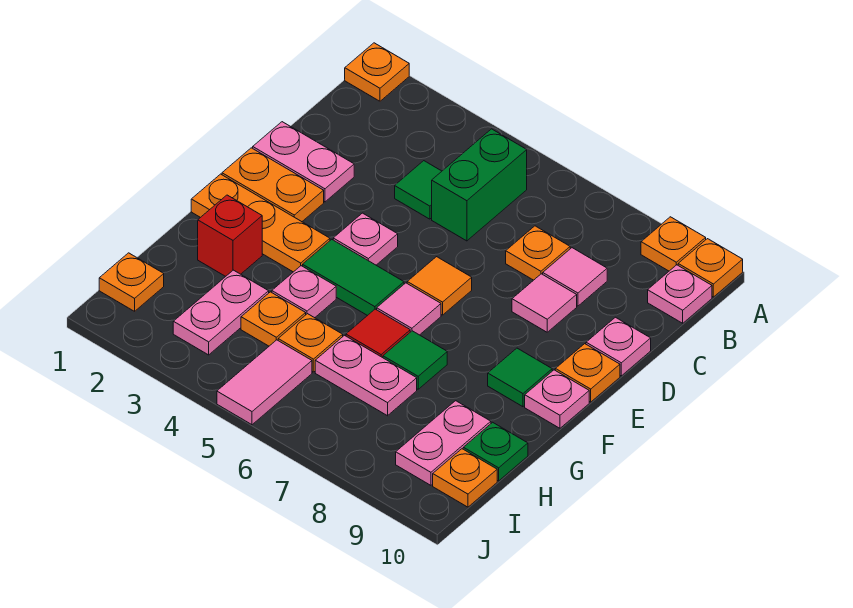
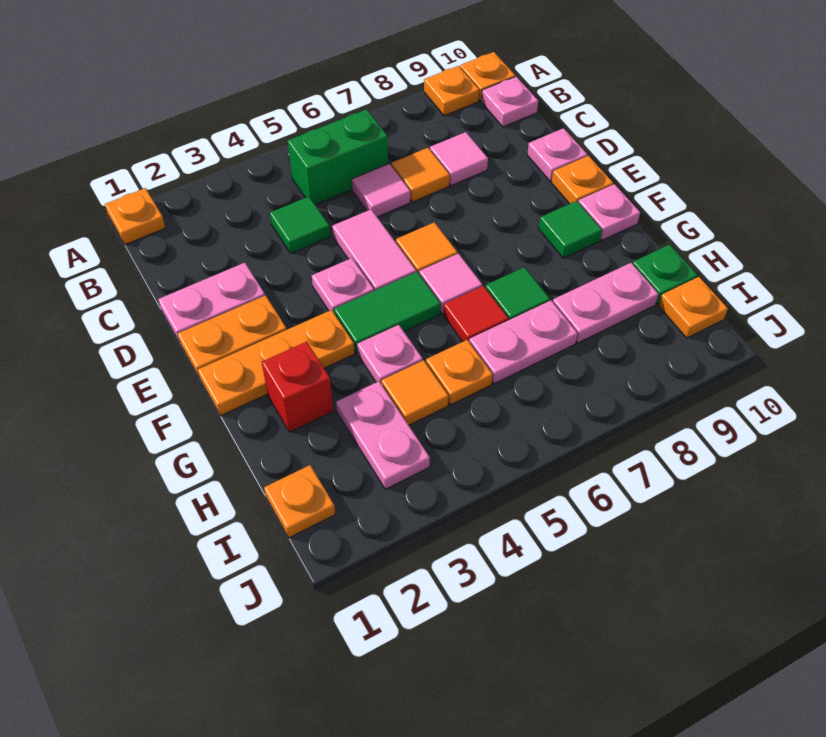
green brick B5:C5 level 1 -> green brick B5:B6 level 1
orange plate C7 level 1 -> orange tile C7 level 1
pink tile D8 level 1 -> pink tile C6 level 1
orange plate H4 level 1 -> orange tile H4 level 1
pink plate H9:I9 level 1 -> pink plate H8:H9 level 1
pink tile I5:J5 level 1 -> pink tile D5:E5 level 1

